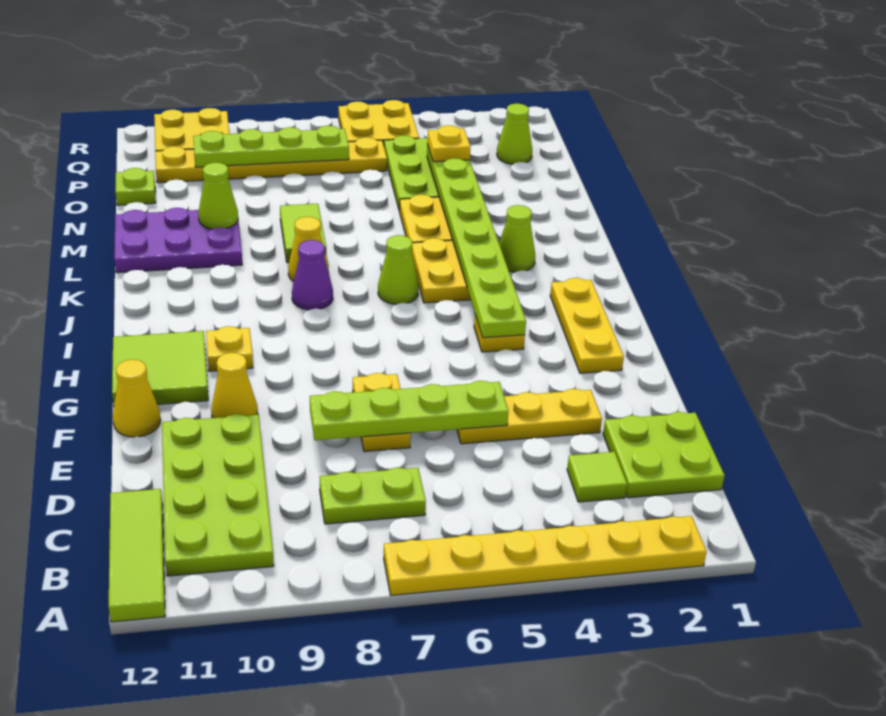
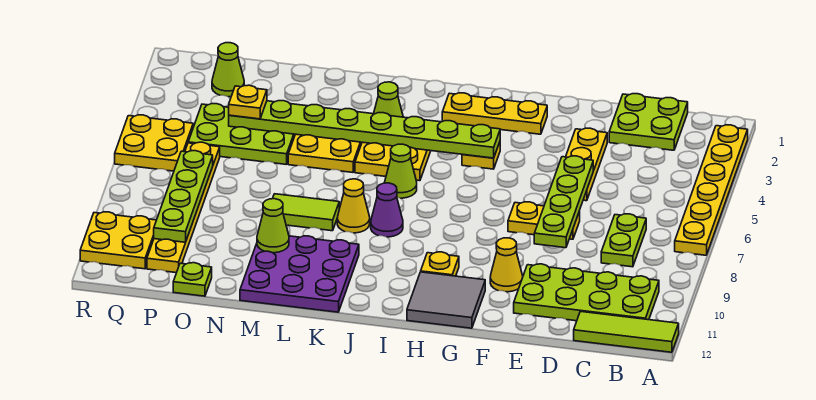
lime tile C3 level 1 -> none
yellow cone F12 level 1 -> none
lime tile G11:H12 level 1 -> grey tile G11:H12 level 1
purple plate L10:M12 level 1 -> purple plate K10:M12 level 1

